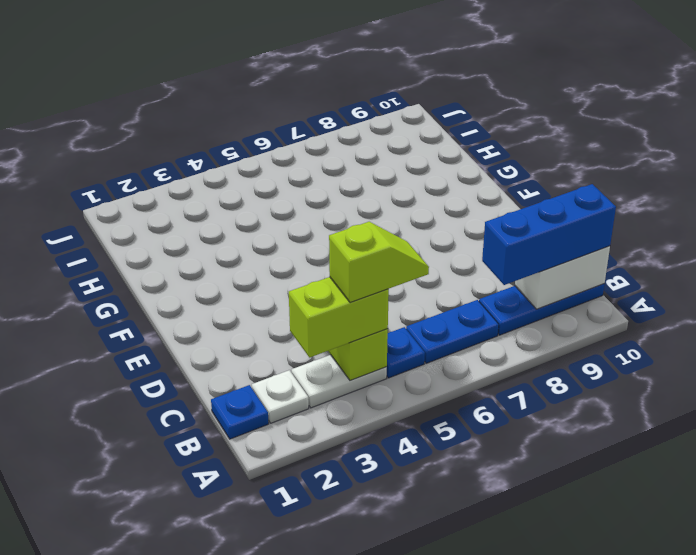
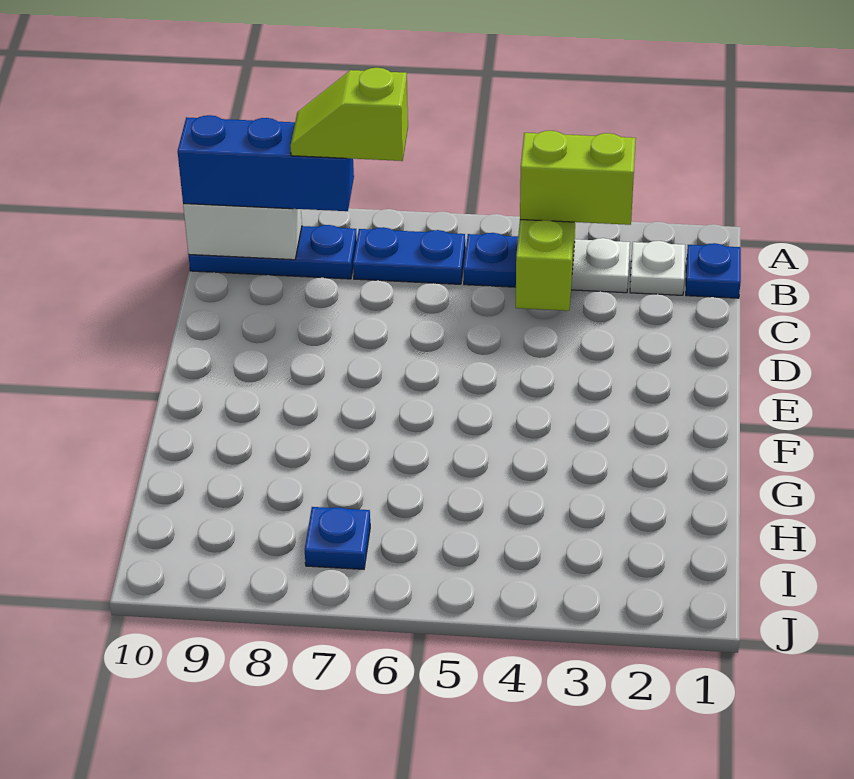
lime slope B4:B5 level 4 top 4 -> lime slope B7:B8 level 4 top 7
none -> blue plate I7 level 1

